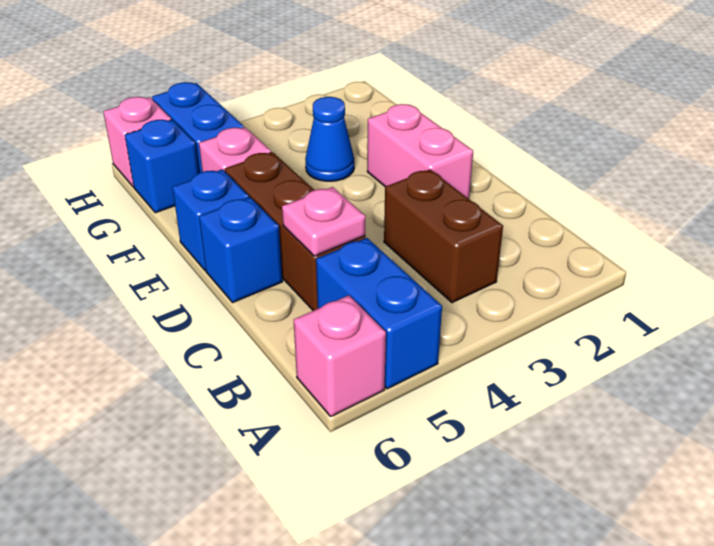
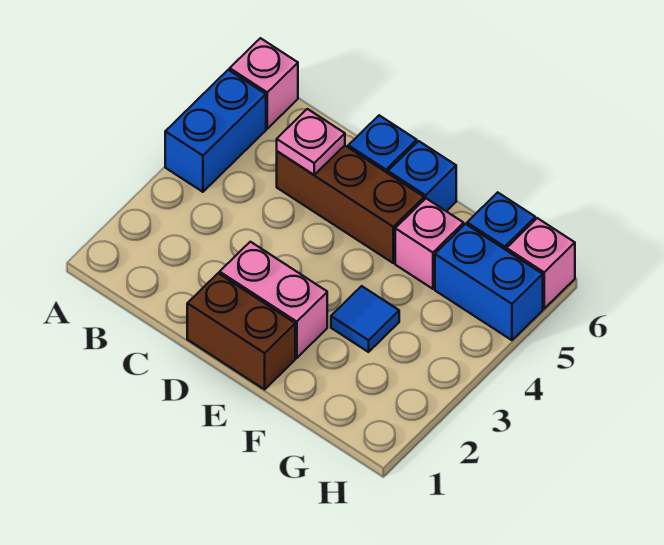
blue brick A5:B5 level 1 -> blue brick A4:A5 level 1
brown brick B3:C3 level 1 -> brown brick D1:E1 level 1
blue cone F3 level 1 -> blue tile F3 level 1

